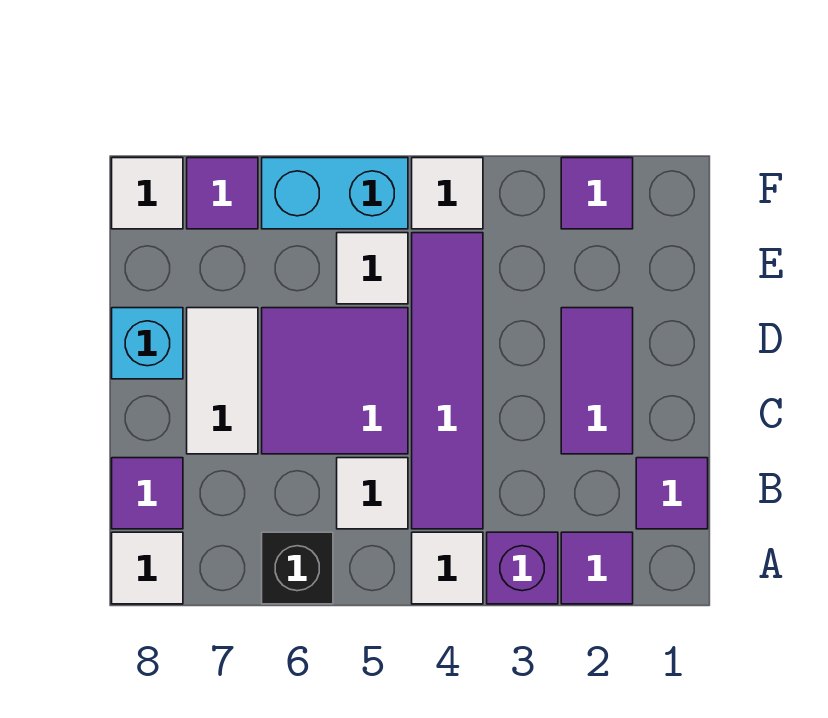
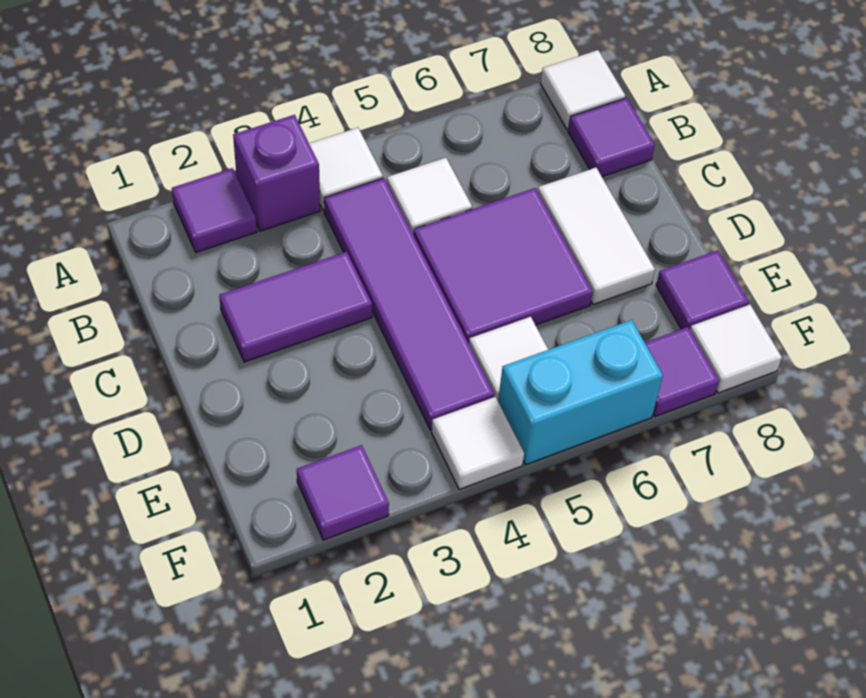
black brick A6 level 1 -> none
purple tile B1 level 1 -> purple tile E8 level 1
purple tile C2:D2 level 1 -> purple tile C2:C3 level 1
cyan brick D8 level 1 -> none

